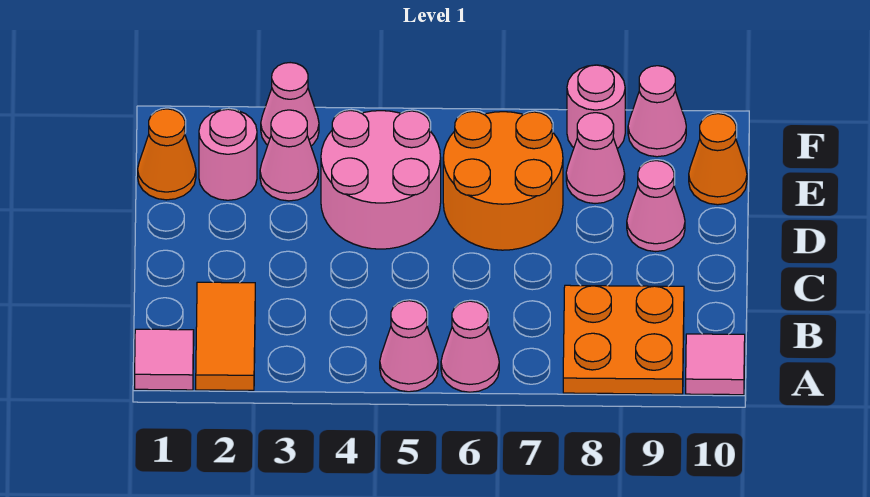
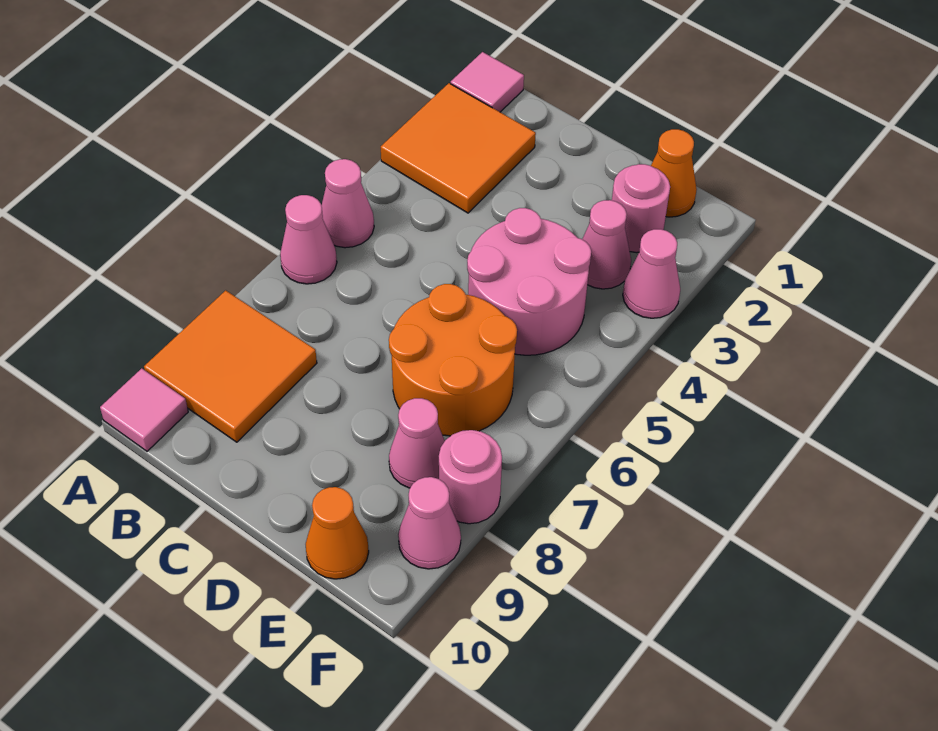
orange tile A2:B2 level 1 -> orange tile A2:B3 level 1
orange plate A8:B9 level 1 -> orange tile A8:B9 level 1
pink cone D9 level 1 -> none

